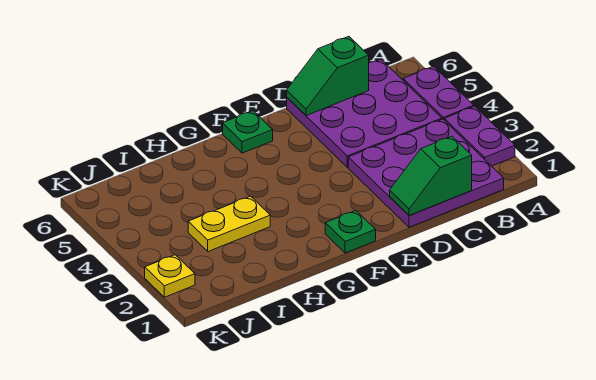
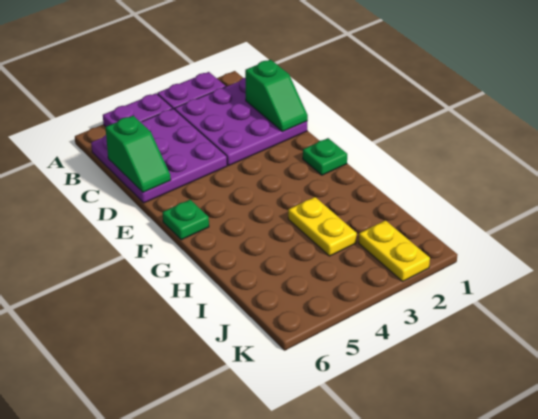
yellow plate K2 level 1 -> yellow plate J2:K2 level 1

